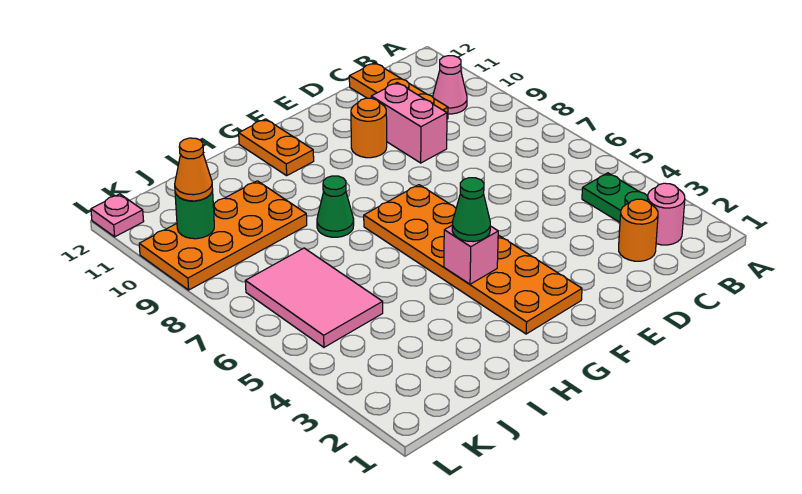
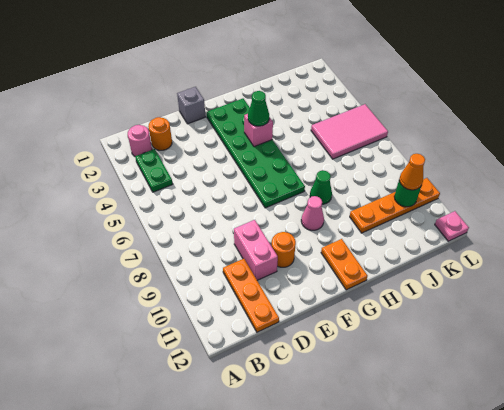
pink cone B10 level 1 -> pink cone G9 level 1
none -> grey brick E1 level 1
orange plate F2:G7 level 1 -> green plate F2:G7 level 1
orange plate I9:L10 level 1 -> orange plate I10:L10 level 1
pink tile J5:K7 level 1 -> pink tile J5:L6 level 1

